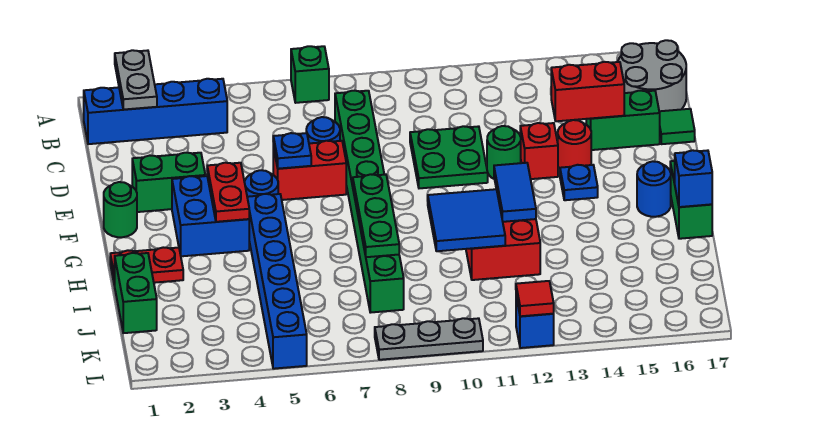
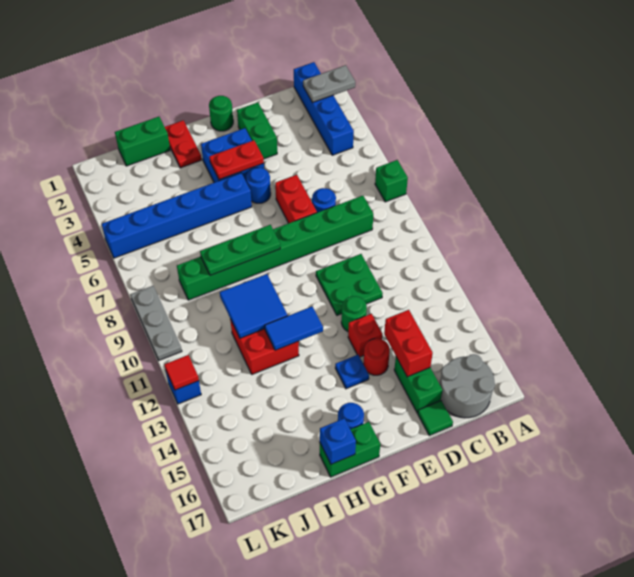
blue plate E6 level 2 -> none

